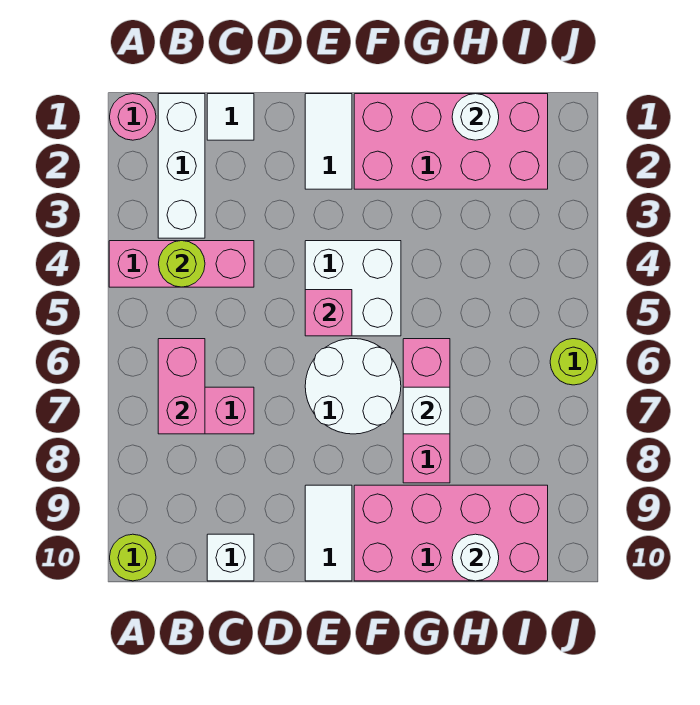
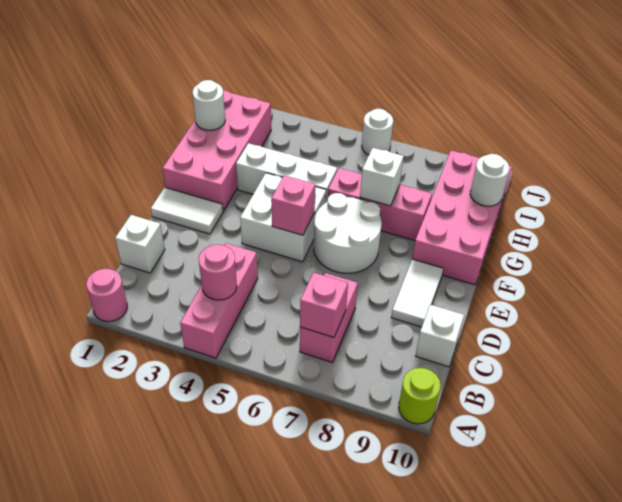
white brick B1:B3 level 1 -> white brick G3:G5 level 1
lime round brick B4 level 2 -> pink round brick B4 level 2
pink brick B6:B7 level 2 -> pink brick B7 level 2
white tile C1 level 1 -> white brick C1 level 1
white tile E9:E10 level 1 -> white tile D9:E9 level 1
lime round brick J6 level 1 -> white round brick J6 level 1

